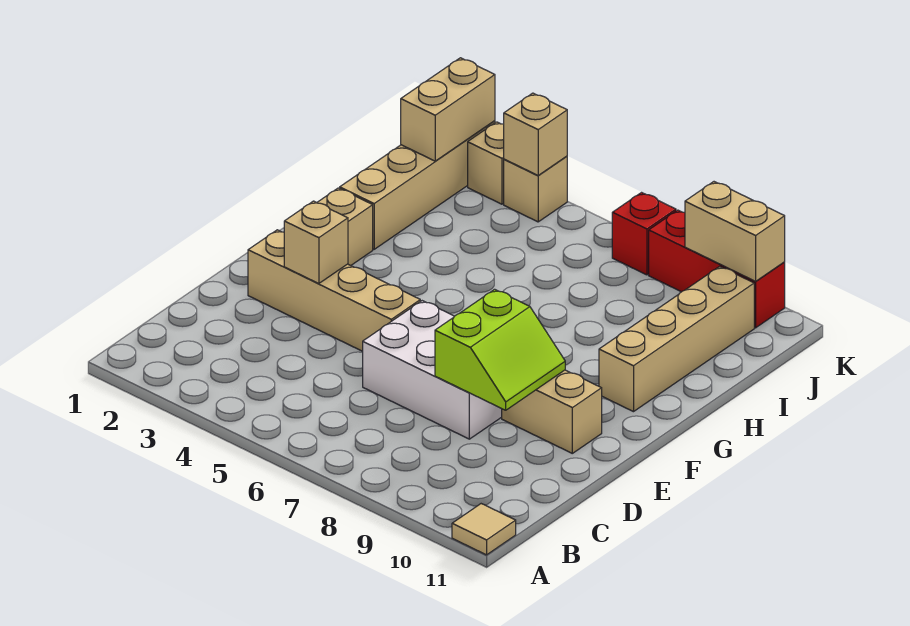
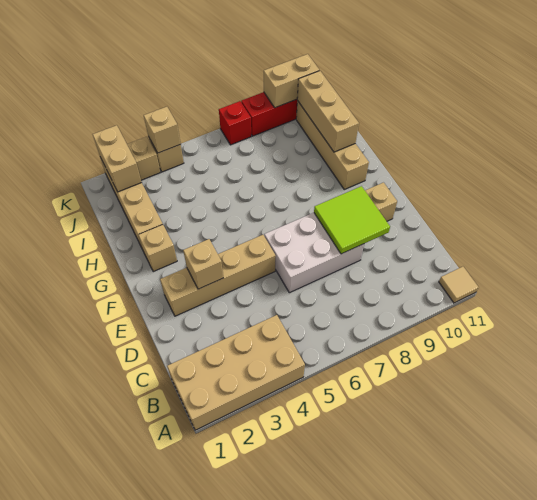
none -> tan brick A1:B4 level 1
lime slope D8:E9 level 2 top 8 -> lime tile D8:E9 level 2
none -> tan brick H10:J10 level 2

